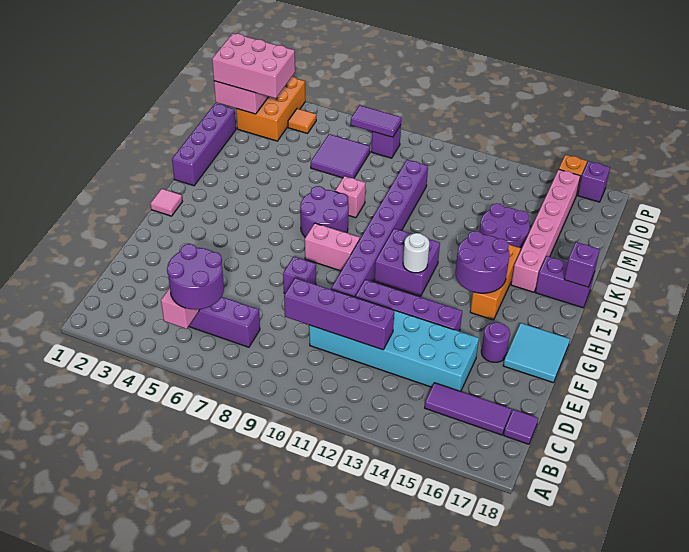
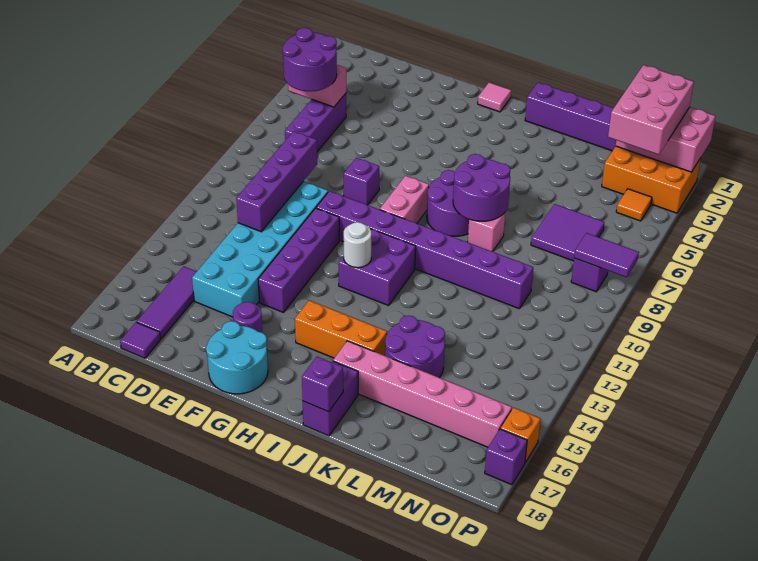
cyan tile F17:G18 level 1 -> cyan round brick F17:G18 level 1
purple round brick H14:I15 level 2 -> purple round brick J7:K8 level 2
purple tile O7:O8 level 2 -> purple tile O8:P8 level 2

